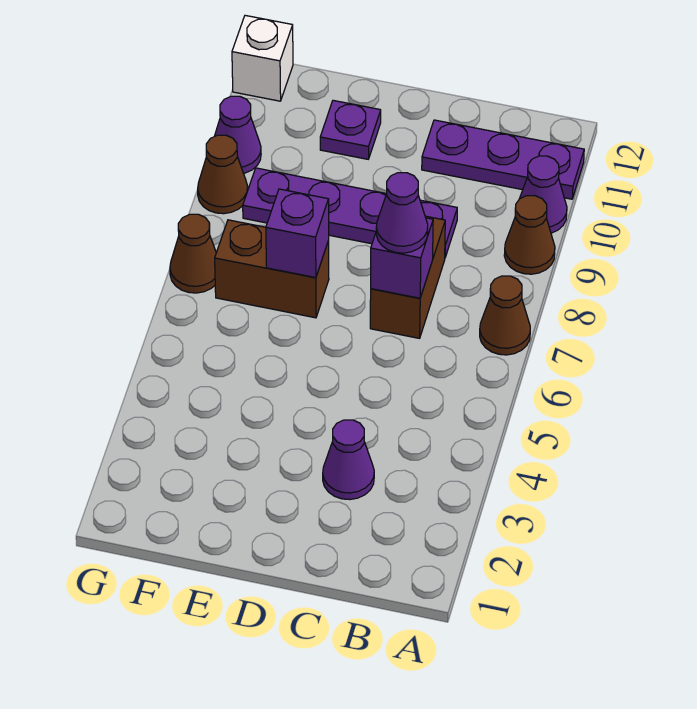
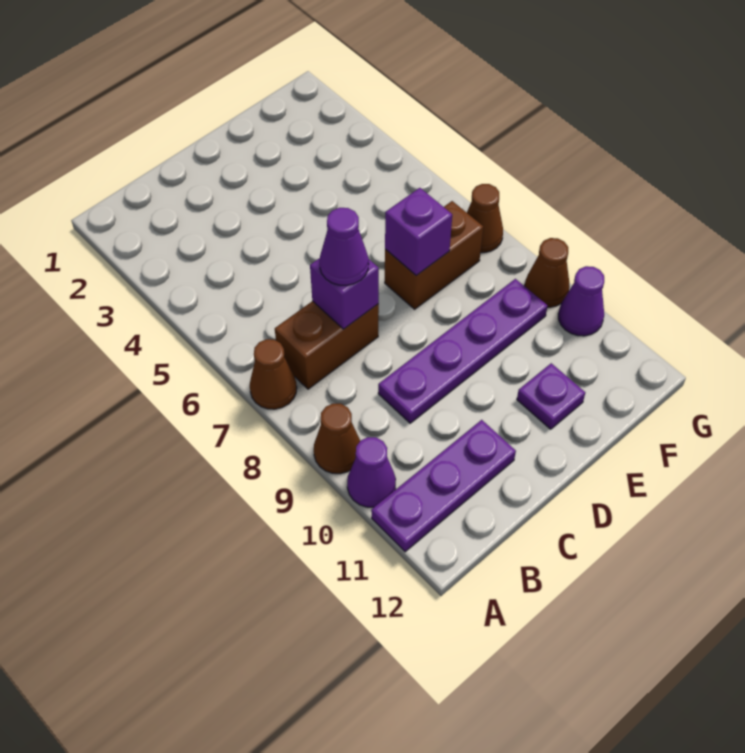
purple cone C3 level 1 -> none
brown brick C7:C8 level 1 -> brown brick B7:C7 level 1
white brick G12 level 1 -> none

